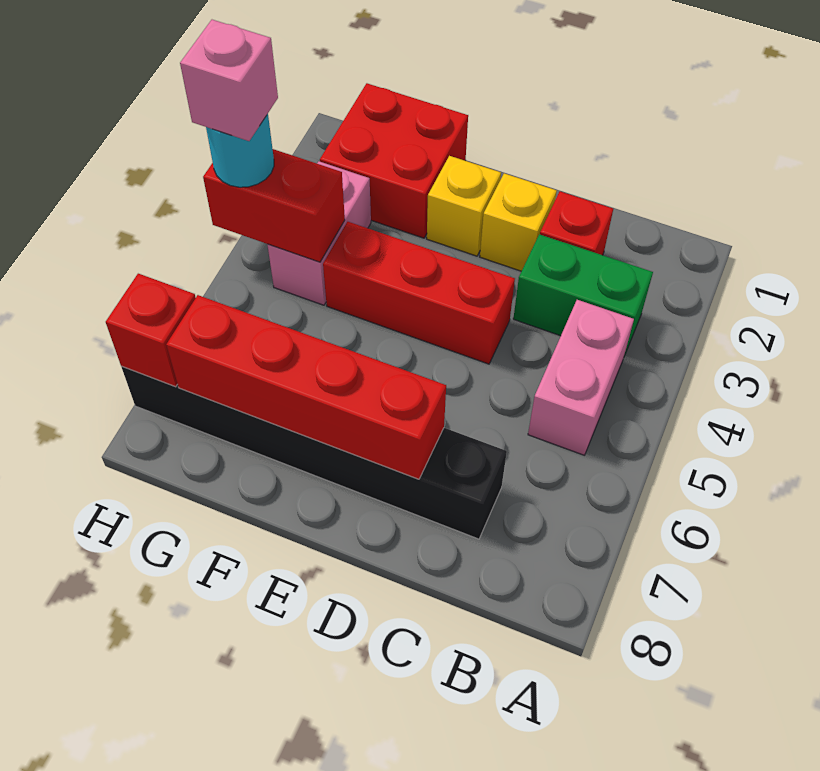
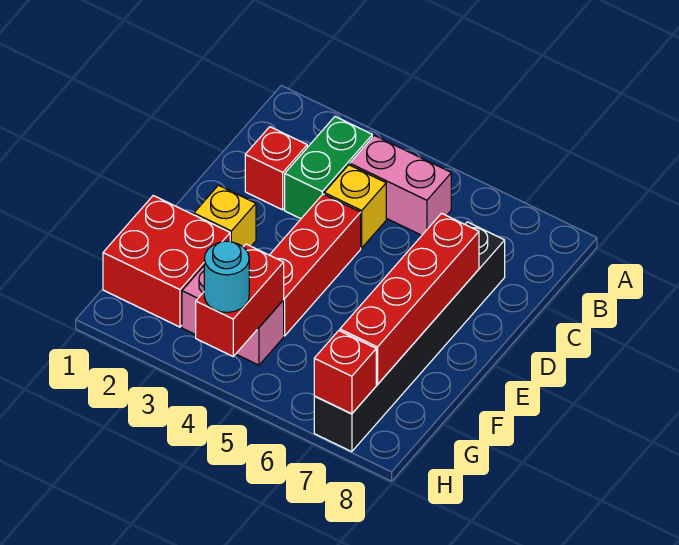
yellow brick D2 level 1 -> yellow brick C4 level 1
pink brick H4 level 4 -> none

